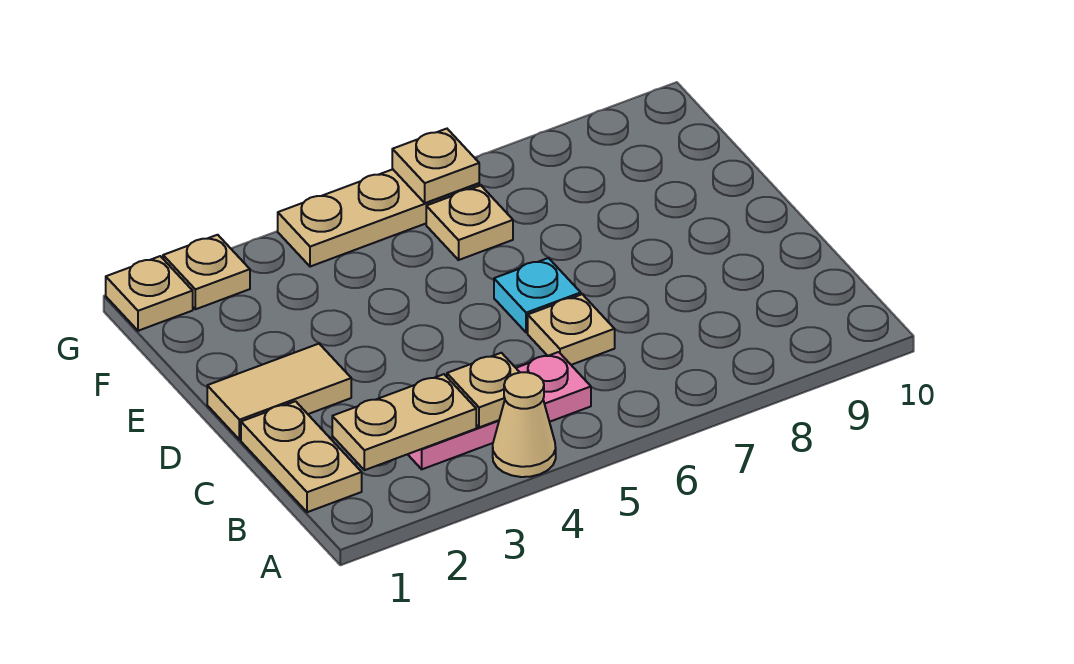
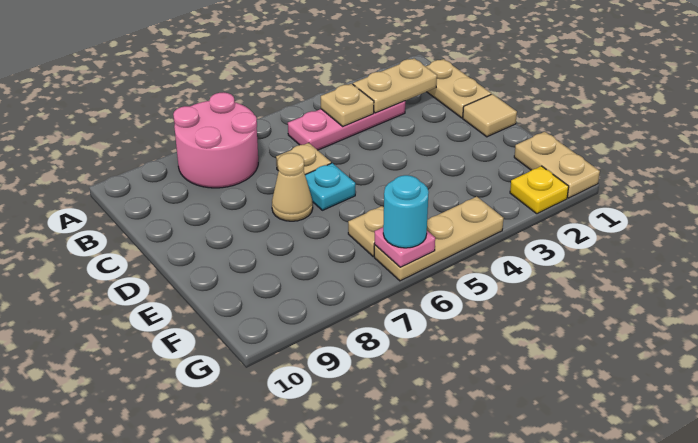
tan cone A4 level 1 -> tan cone D7 level 1
none -> pink round brick A7:B8 level 1
tan tile D1:D2 level 1 -> tan tile D1 level 1
tan plate G1 level 1 -> tan plate F1:G1 level 1
tan plate G2 level 1 -> yellow plate G2 level 1
tan plate G6 level 2 -> pink plate G6 level 2
none -> cyan round brick G6 level 3

